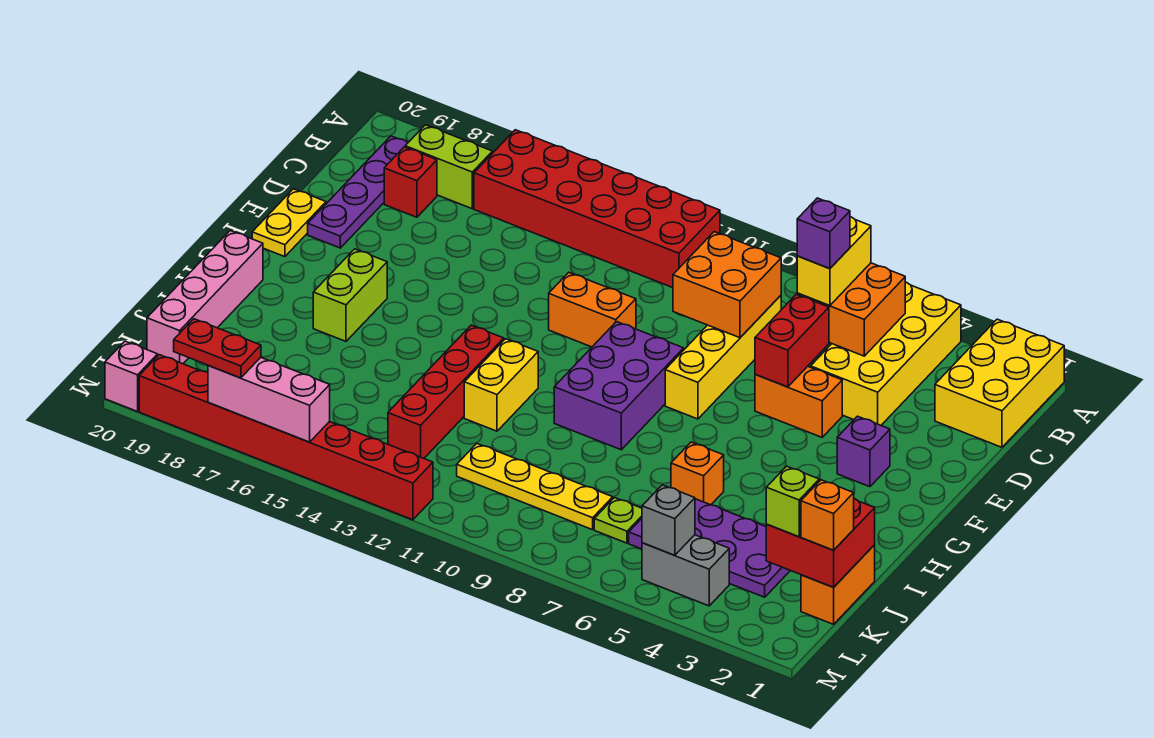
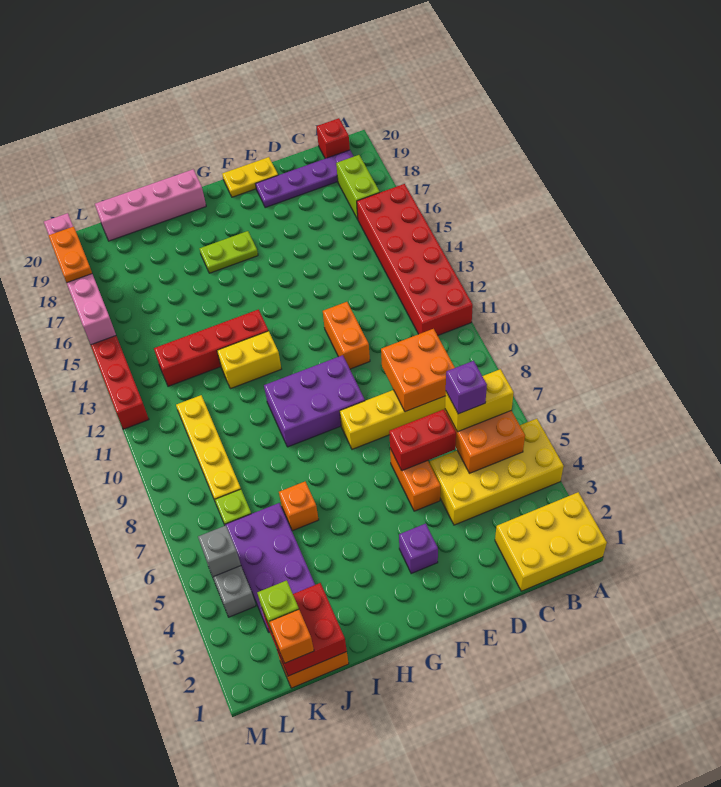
red brick C18 level 1 -> red brick B20 level 1
lime brick G17:H17 level 1 -> lime plate G17:H17 level 1
red plate M17:M18 level 3 -> orange plate M17:M18 level 3

